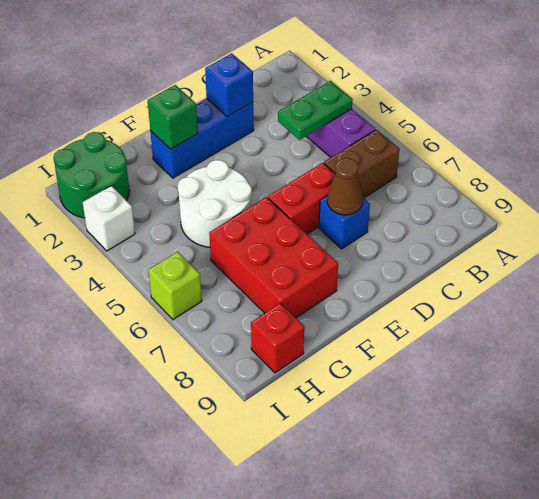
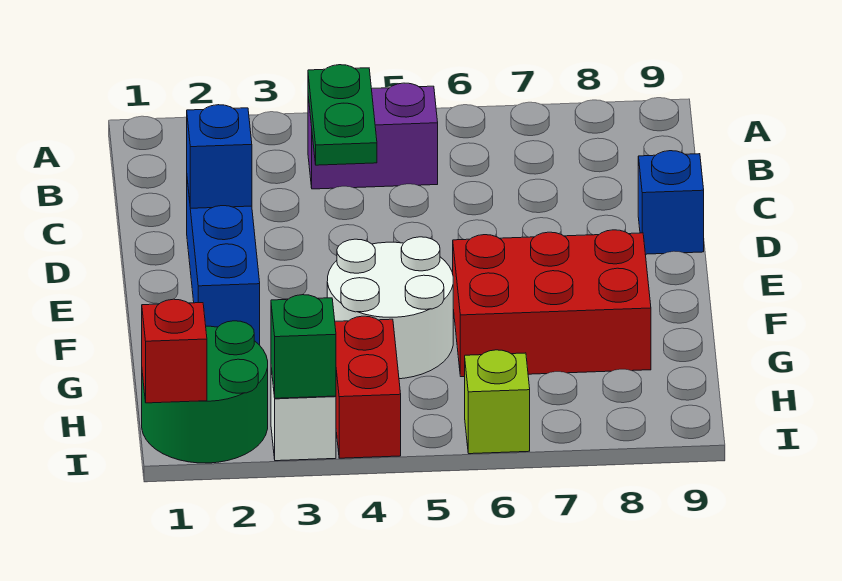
brown brick B6:C6 level 1 -> none
red brick D6:E6 level 1 -> red brick H4:I4 level 1
blue brick D7 level 1 -> blue brick D9 level 1
brown cone D7 level 2 -> none
green brick F2 level 2 -> green brick I3 level 2
red brick H9 level 1 -> red brick I1 level 2

